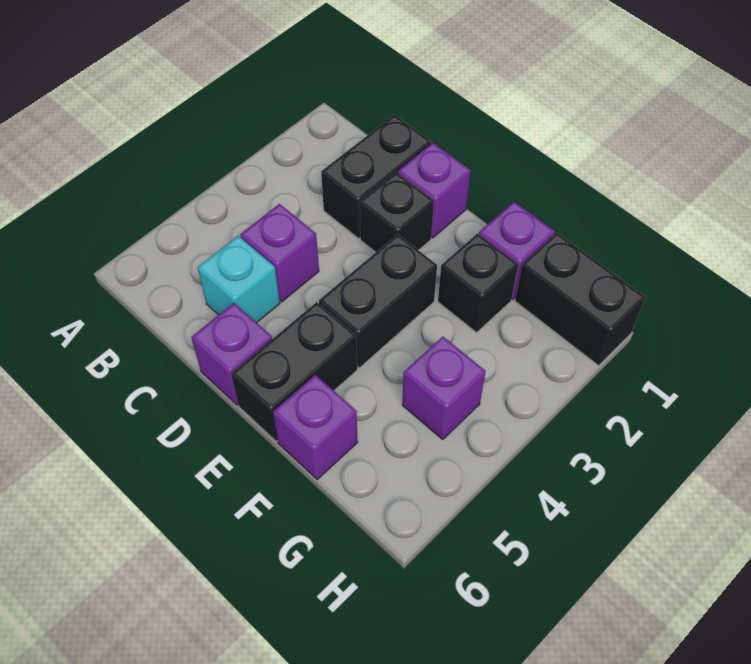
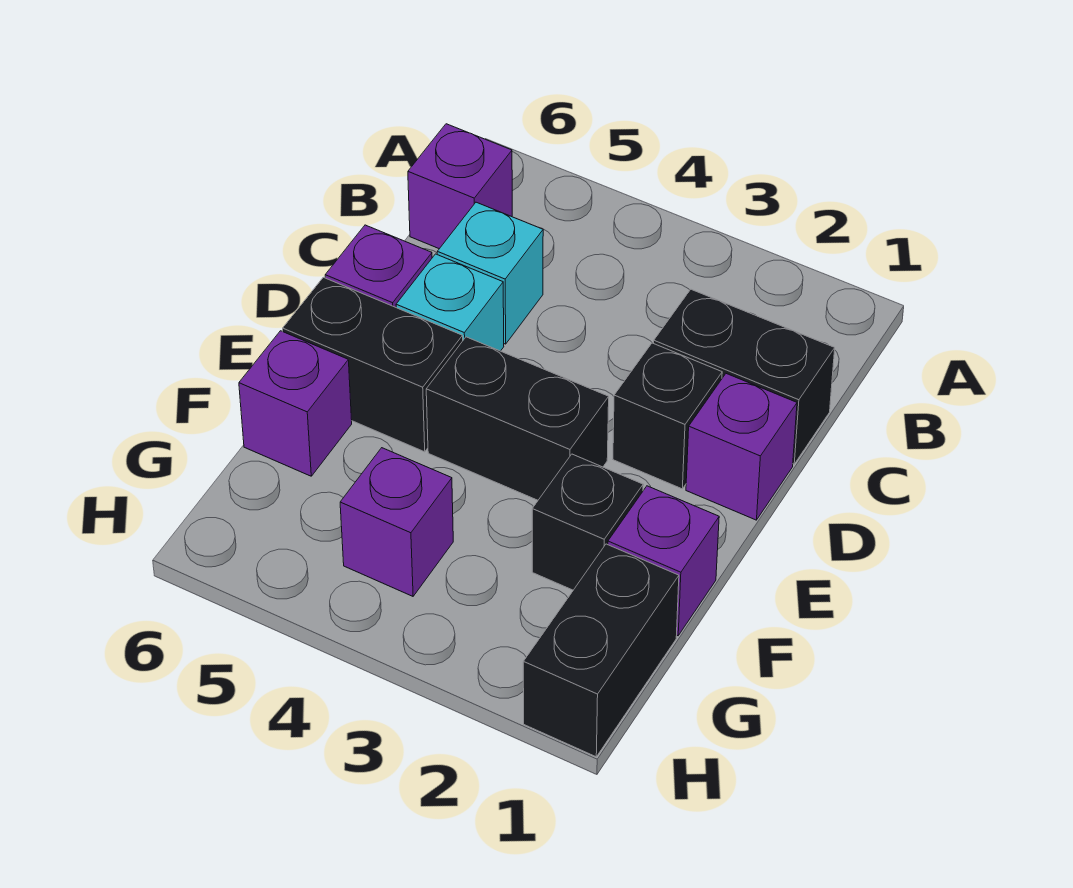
purple brick C4 level 1 -> purple brick B6 level 1
none -> cyan brick D5 level 1

